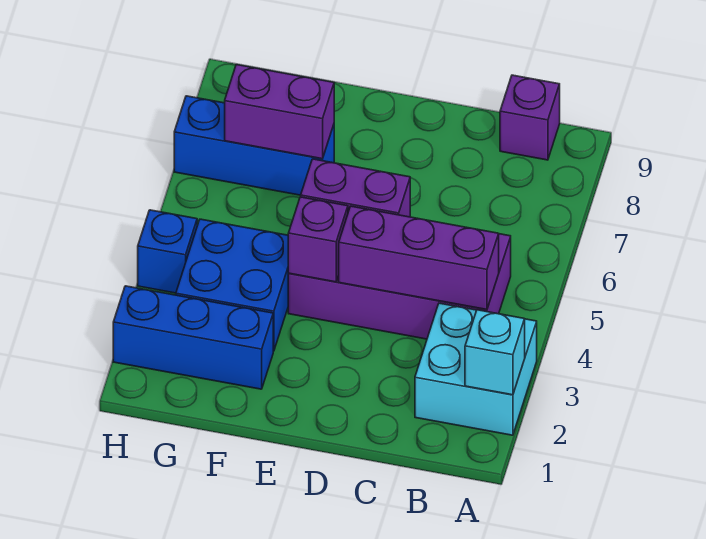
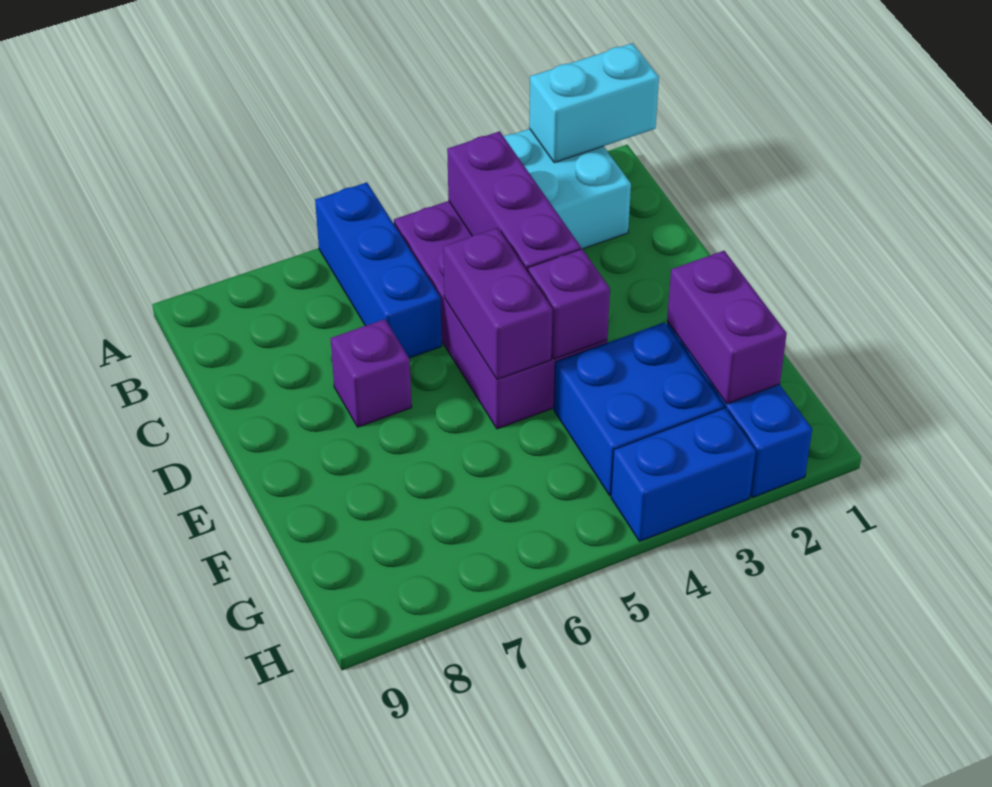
cyan brick A2 level 2 -> cyan brick A1:A2 level 2
purple brick B9 level 1 -> purple brick D7 level 1
blue brick F7:H7 level 1 -> blue brick A6:C6 level 1
purple brick F7:G7 level 2 -> purple brick F2:G2 level 2
blue brick H4 level 1 -> blue brick H3:H4 level 1

